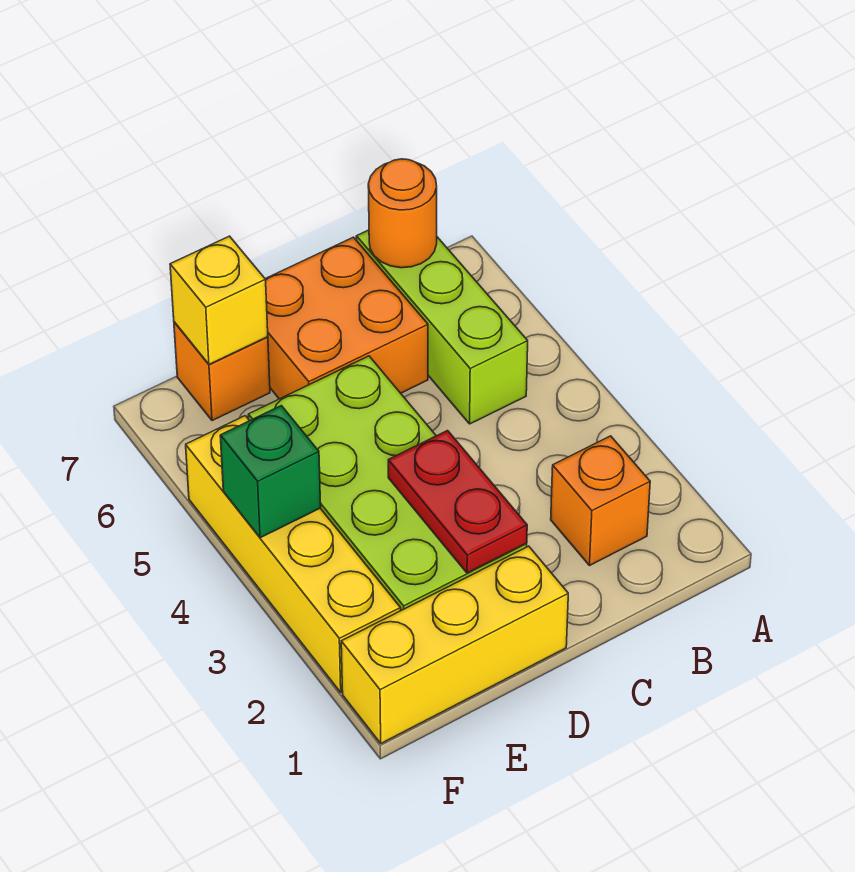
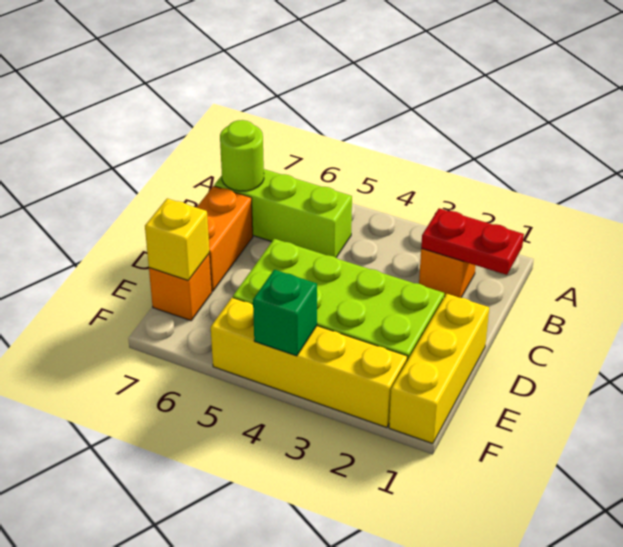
orange round brick B7 level 2 -> lime round brick B7 level 2
orange brick C6:D7 level 1 -> orange brick C7:D7 level 1
red plate D2:D3 level 2 -> red plate B1:B2 level 2

